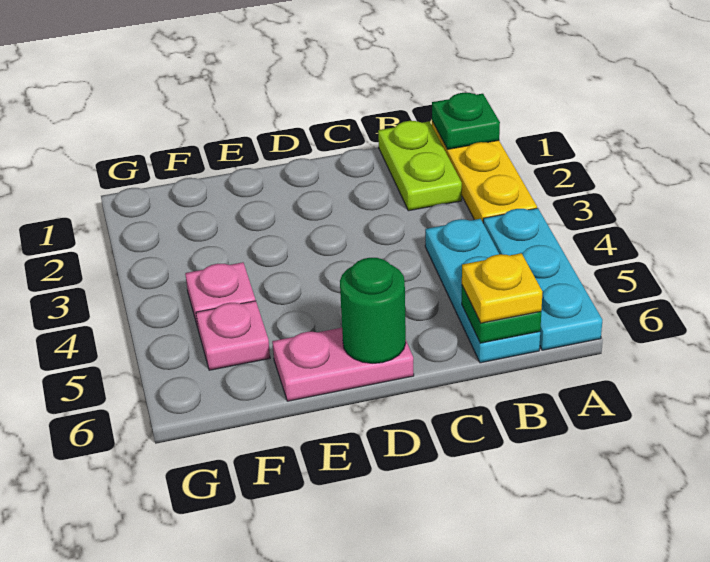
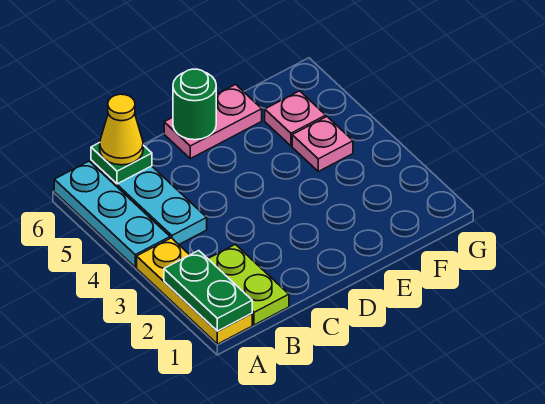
green plate A1 level 2 -> green plate A1:A2 level 2
yellow plate B6 level 3 -> yellow cone B6 level 3

